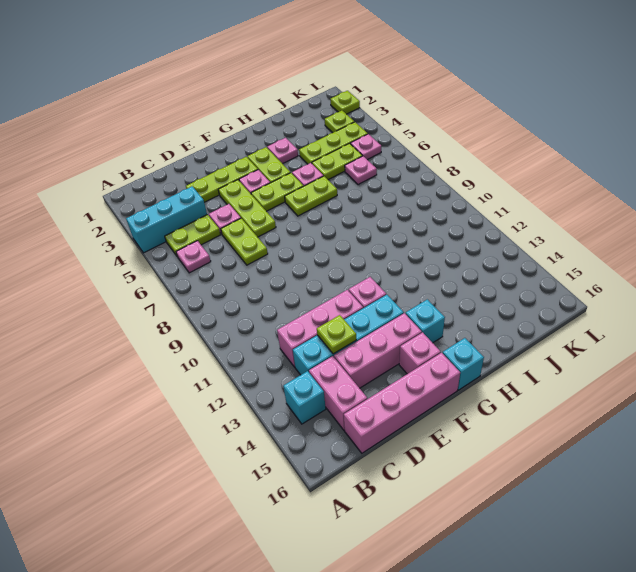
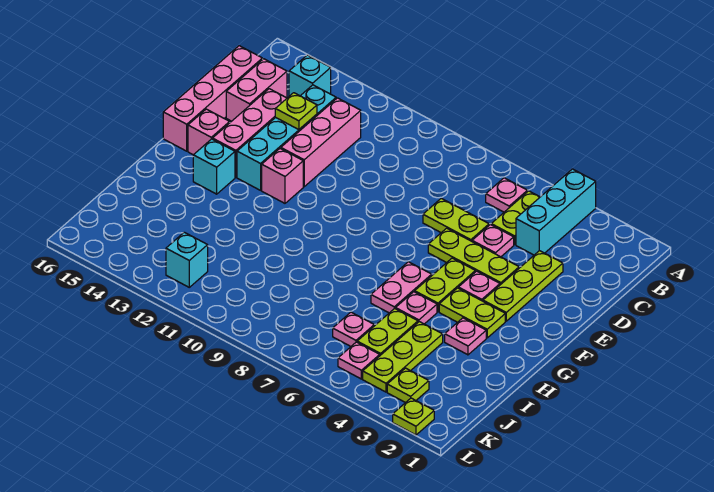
pink brick C14:C15 level 1 -> pink brick C15:D15 level 1
lime plate G6:H6 level 1 -> pink plate G6:H6 level 1
cyan brick G16 level 1 -> cyan brick K12 level 1

